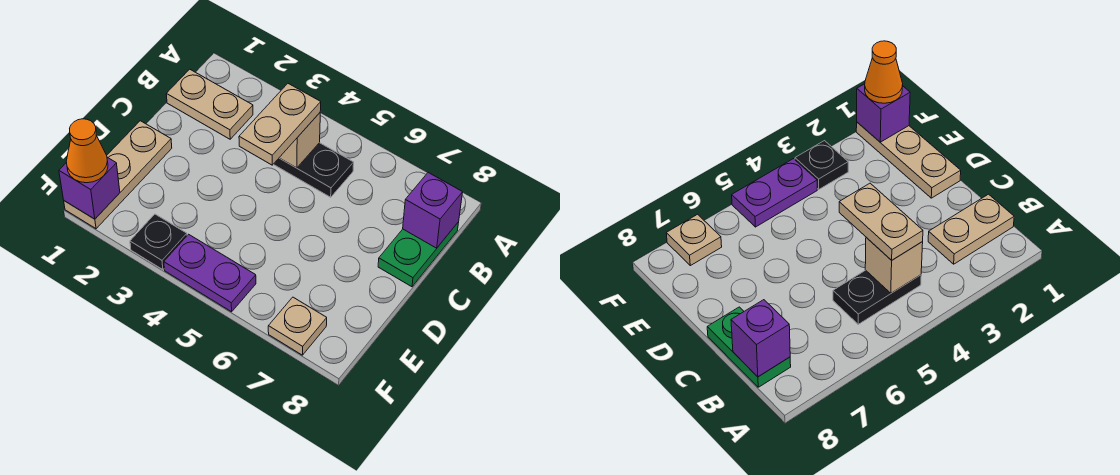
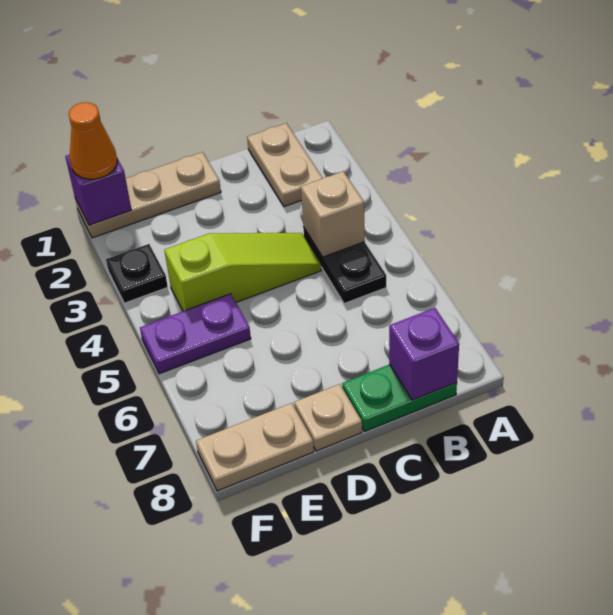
tan plate B4:C4 level 3 -> tan plate E8:F8 level 1
none -> lime slope C4:E4 level 1 top E
purple plate F4:F5 level 1 -> purple plate E5:F5 level 1
tan plate F7 level 1 -> tan plate D8 level 1

